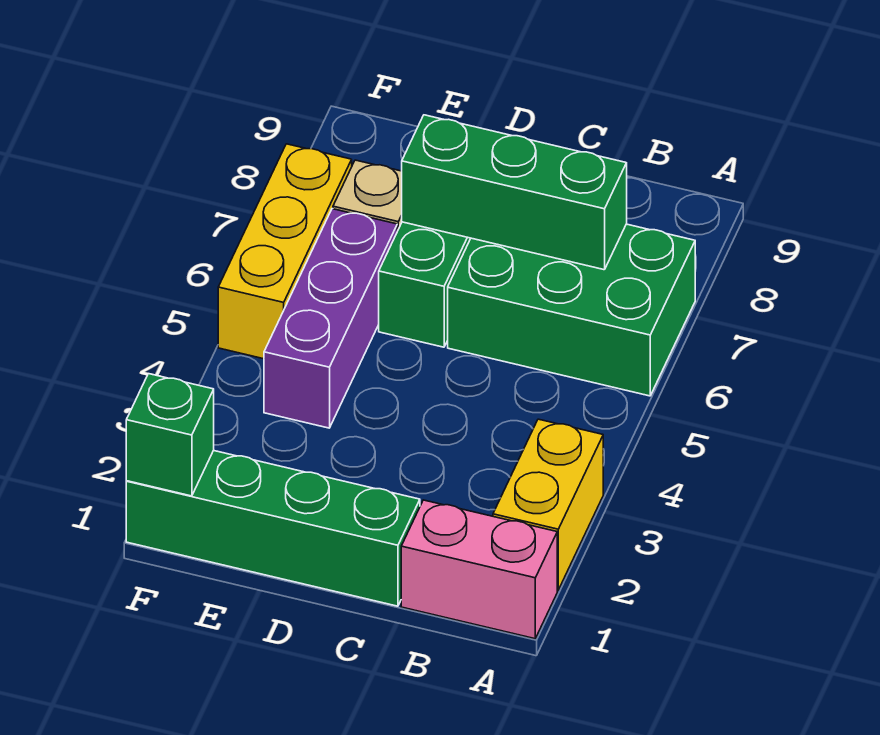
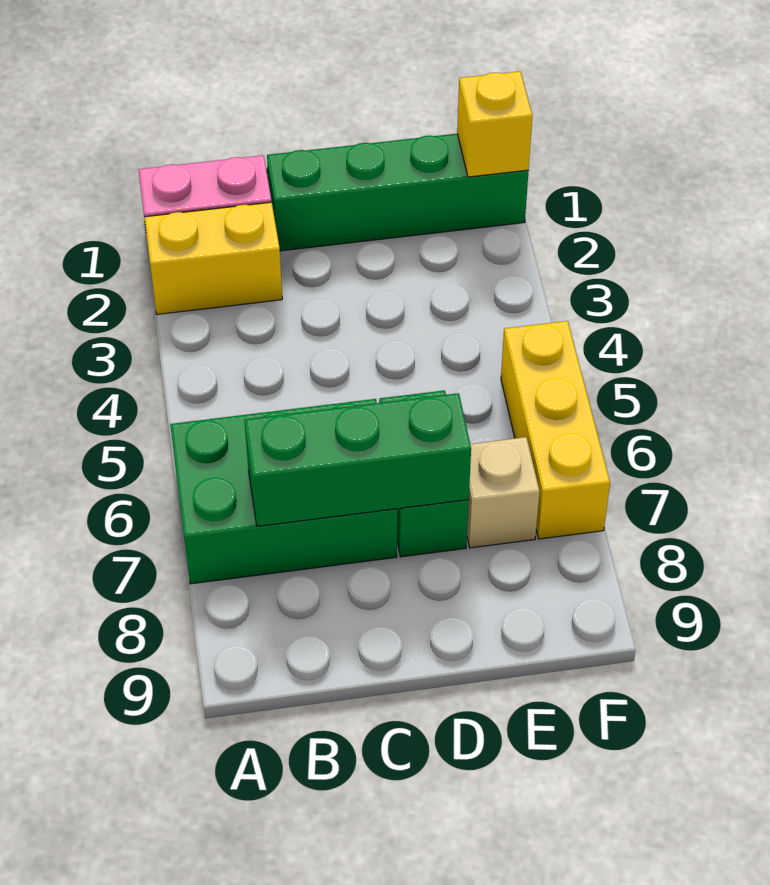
yellow brick A2:A3 level 1 -> yellow brick A2:B2 level 1
purple brick E4:E6 level 1 -> none
green brick F1 level 2 -> yellow brick F1 level 2

